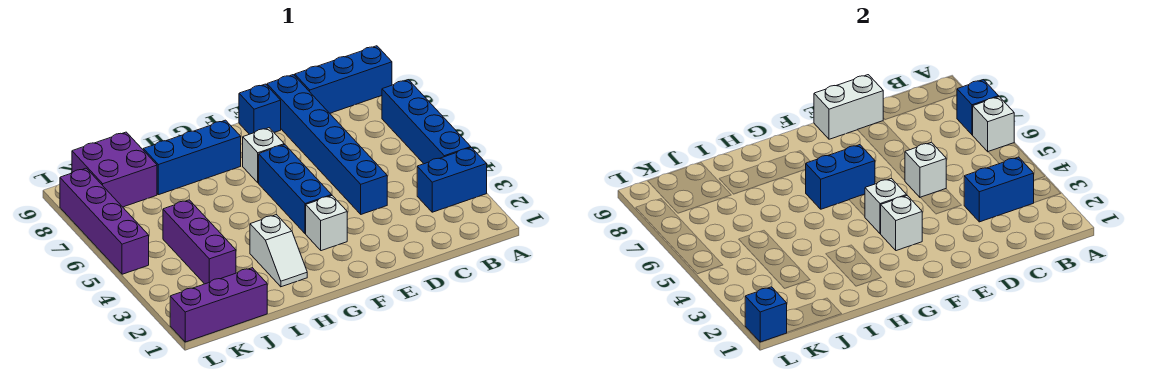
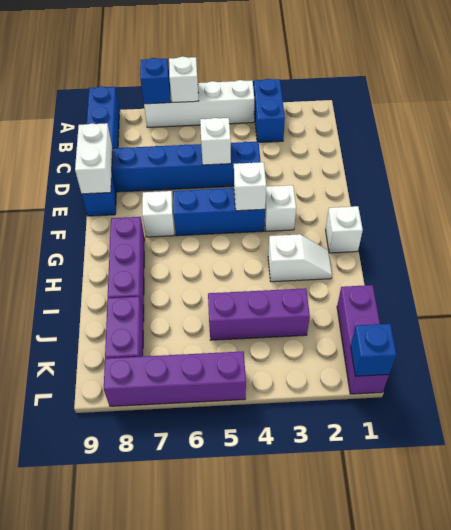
blue brick A4:A7 level 1 -> white brick A4:A7 level 1
blue brick B3:C3 level 2 -> none
white brick F3 level 2 -> white brick G1 level 1
blue brick F6:G6 level 2 -> none
blue brick G8:I8 level 1 -> purple brick G8:I8 level 1
purple brick J8:K9 level 1 -> purple brick J8:K8 level 1

